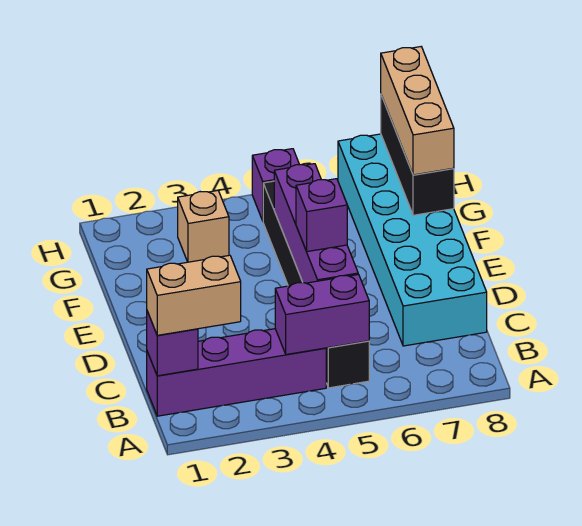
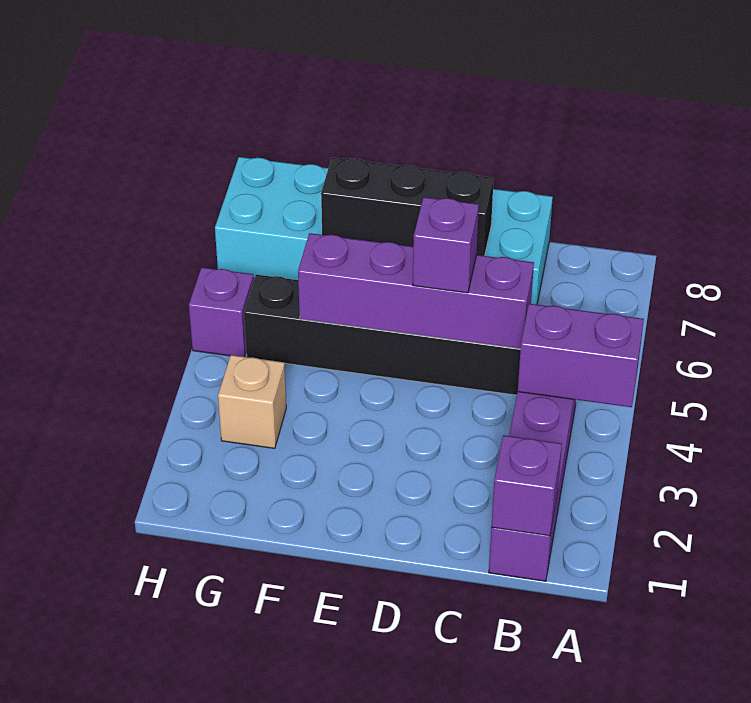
tan brick B1:B2 level 3 -> none
purple brick B4:B5 level 2 -> purple brick A4:B4 level 2
black brick F8:H8 level 2 -> black brick D7:F7 level 2
tan brick F8:H8 level 3 -> none

